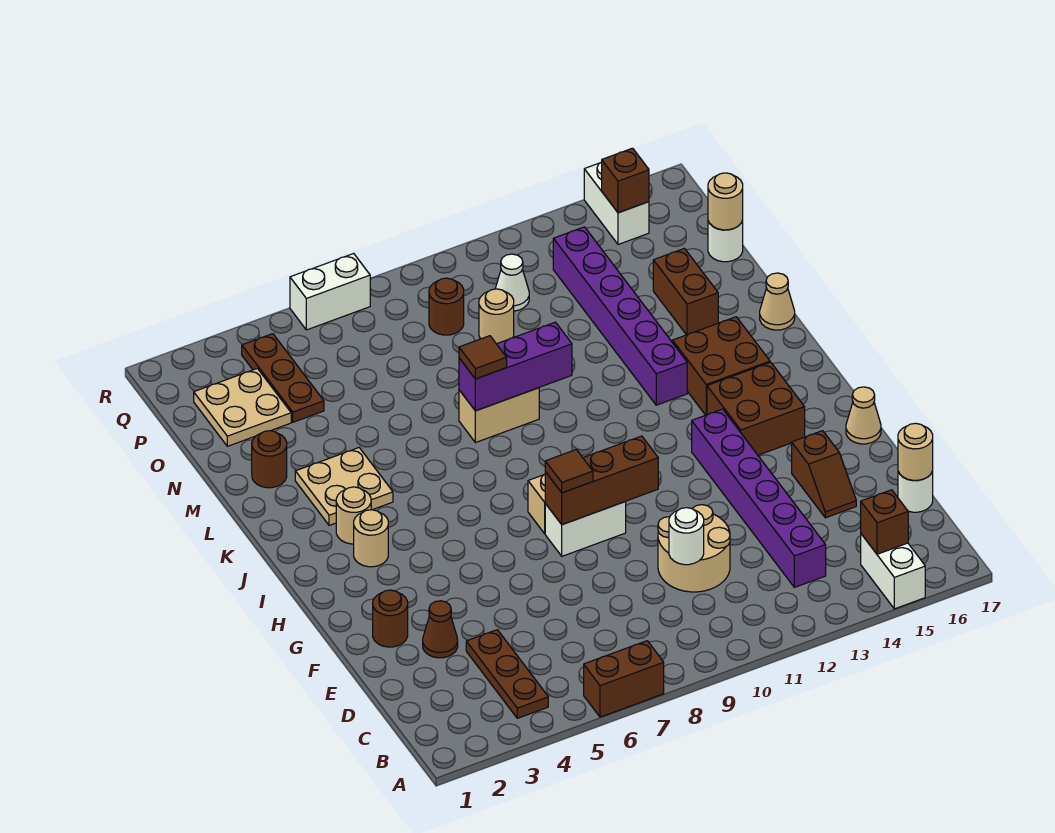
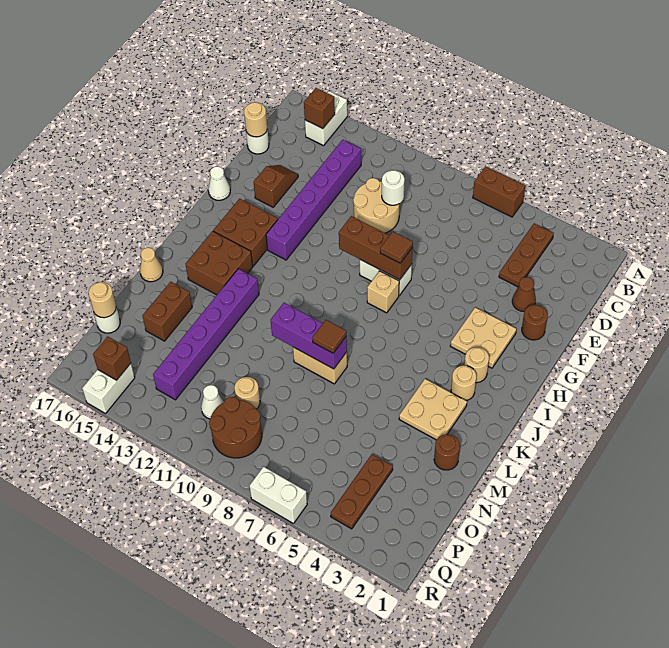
tan cone G17 level 1 -> white cone G17 level 1
tan plate O2:P3 level 1 -> tan plate G3:H4 level 1
brown round brick P9 level 1 -> brown round brick P9:Q10 level 1

